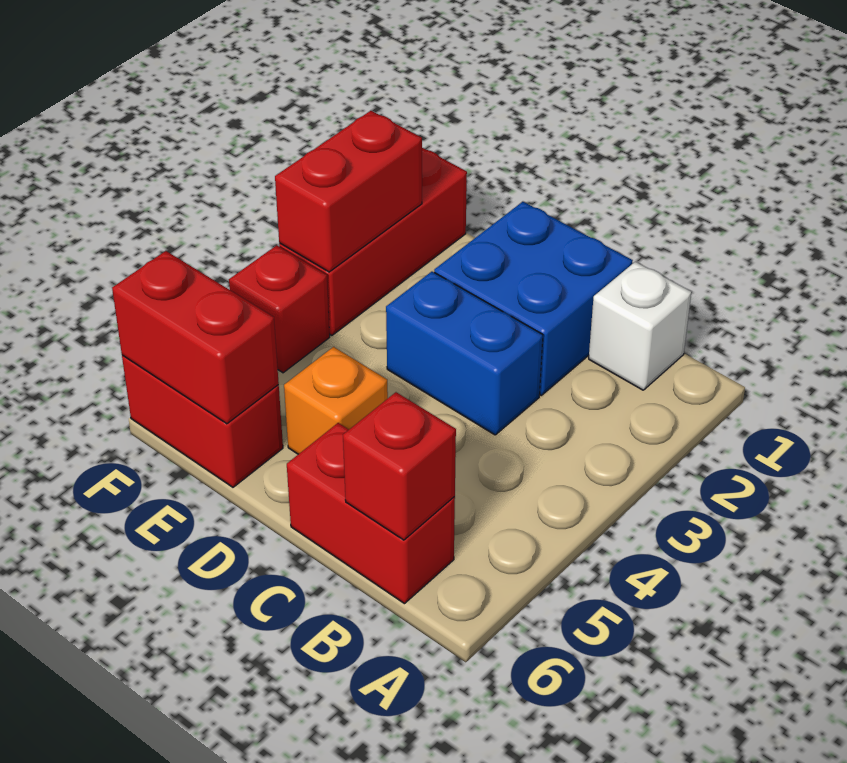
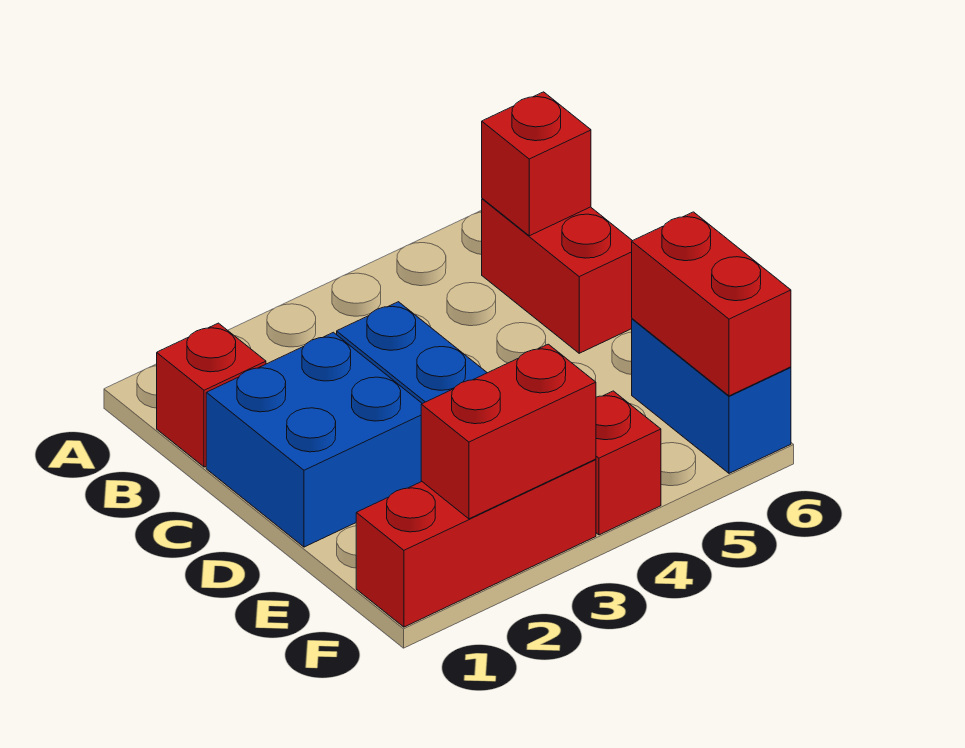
white brick B1 level 1 -> red brick B1 level 1
orange brick D5 level 1 -> none
red brick E6:F6 level 1 -> blue brick E6:F6 level 1

